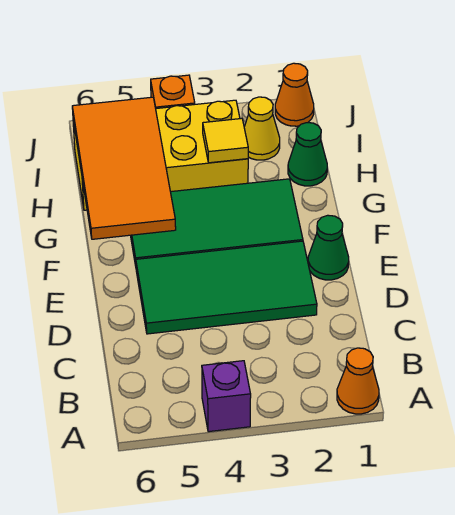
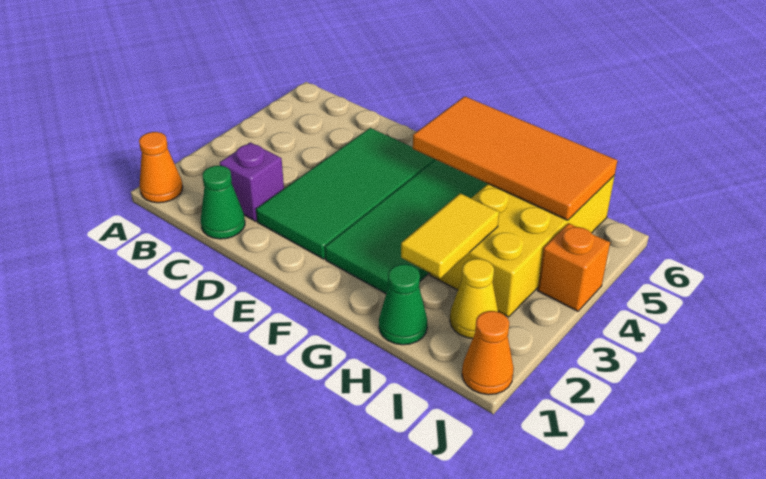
purple brick A4 level 1 -> purple brick C2 level 1
green cone E1 level 1 -> green cone C1 level 1
yellow tile H3 level 2 -> yellow tile H2:H3 level 2

